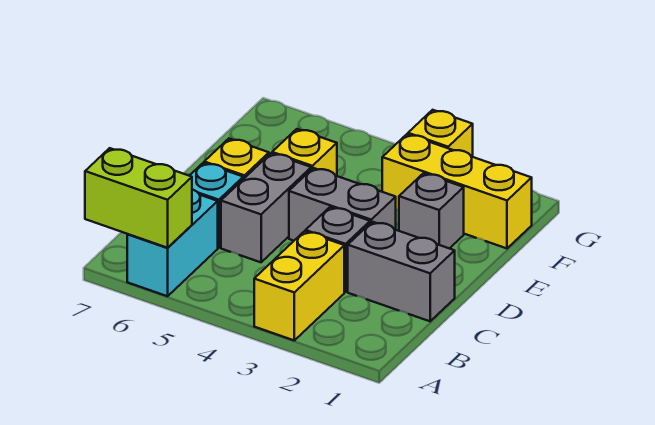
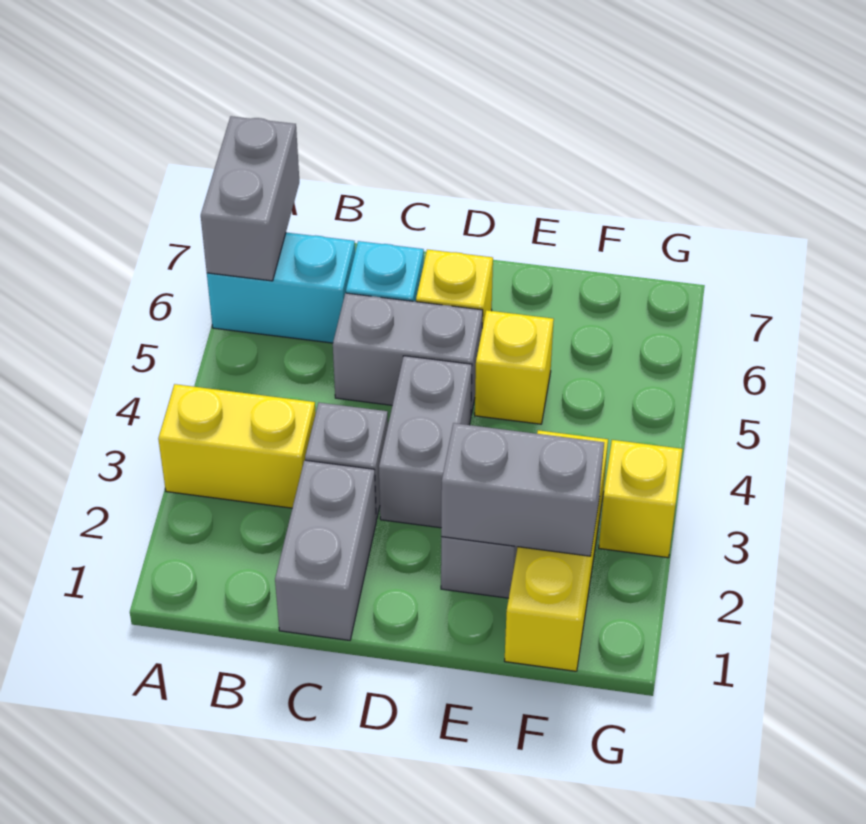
lime brick A6:A7 level 2 -> grey brick A6:A7 level 2
none -> grey brick E2:F2 level 2

